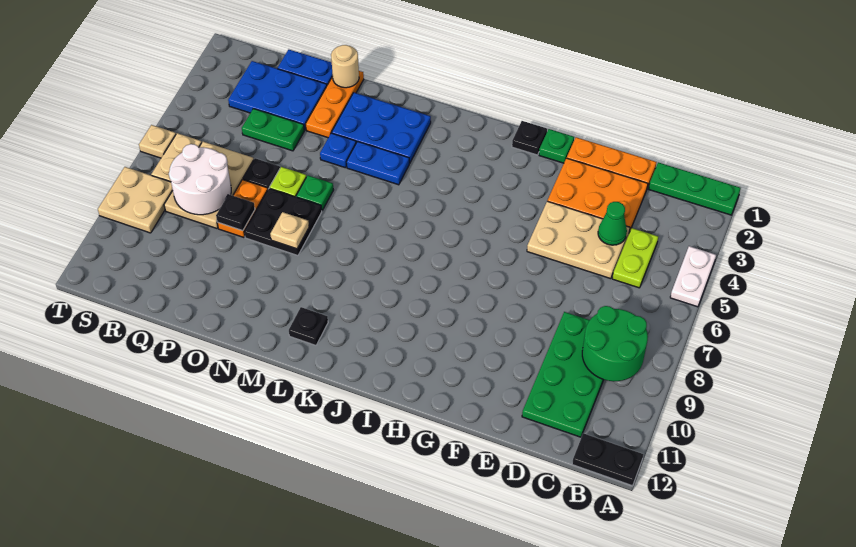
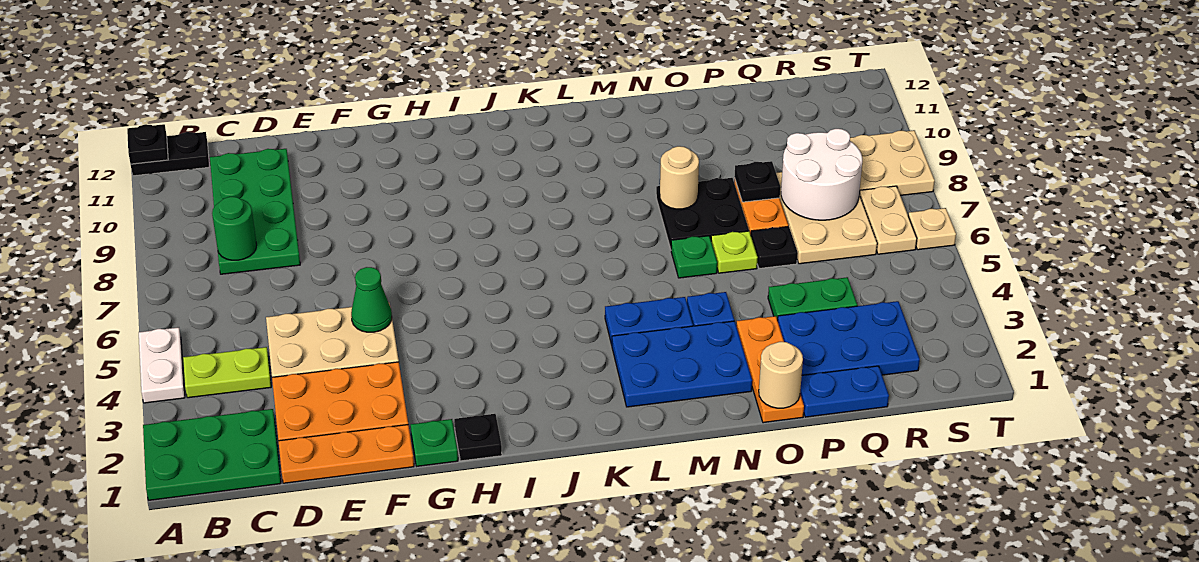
green plate A1:C1 level 1 -> green plate A1:C2 level 1
green round brick B8:C9 level 2 -> green round brick C8 level 2
lime plate C4:C5 level 1 -> lime plate B4:C4 level 1
green cone D4 level 2 -> green cone F5 level 2
black plate L11 level 1 -> black plate A12 level 2
tan plate N8 level 2 -> tan round brick N8 level 2

